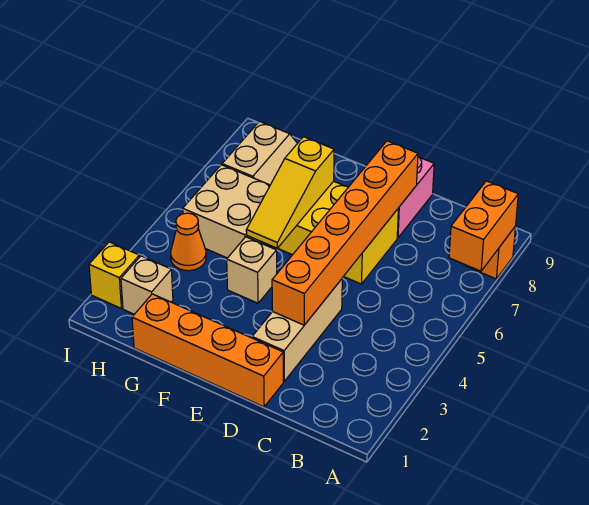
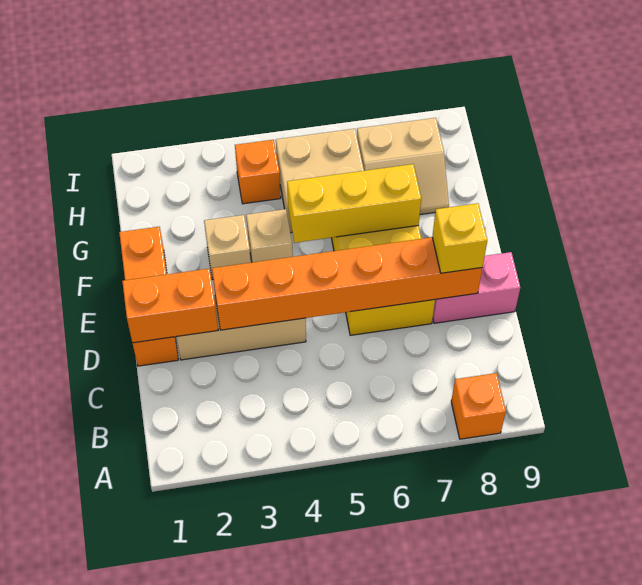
orange brick A7:A8 level 2 -> orange brick D1:D2 level 2
orange brick D1:G1 level 1 -> orange brick D1:F1 level 1
yellow slope F5:F7 level 2 top 7 -> yellow brick F5:F7 level 2
tan brick H2 level 1 -> tan brick F3 level 1
orange cone H4 level 1 -> orange brick H4 level 1
yellow brick I2 level 1 -> yellow brick D8 level 3

